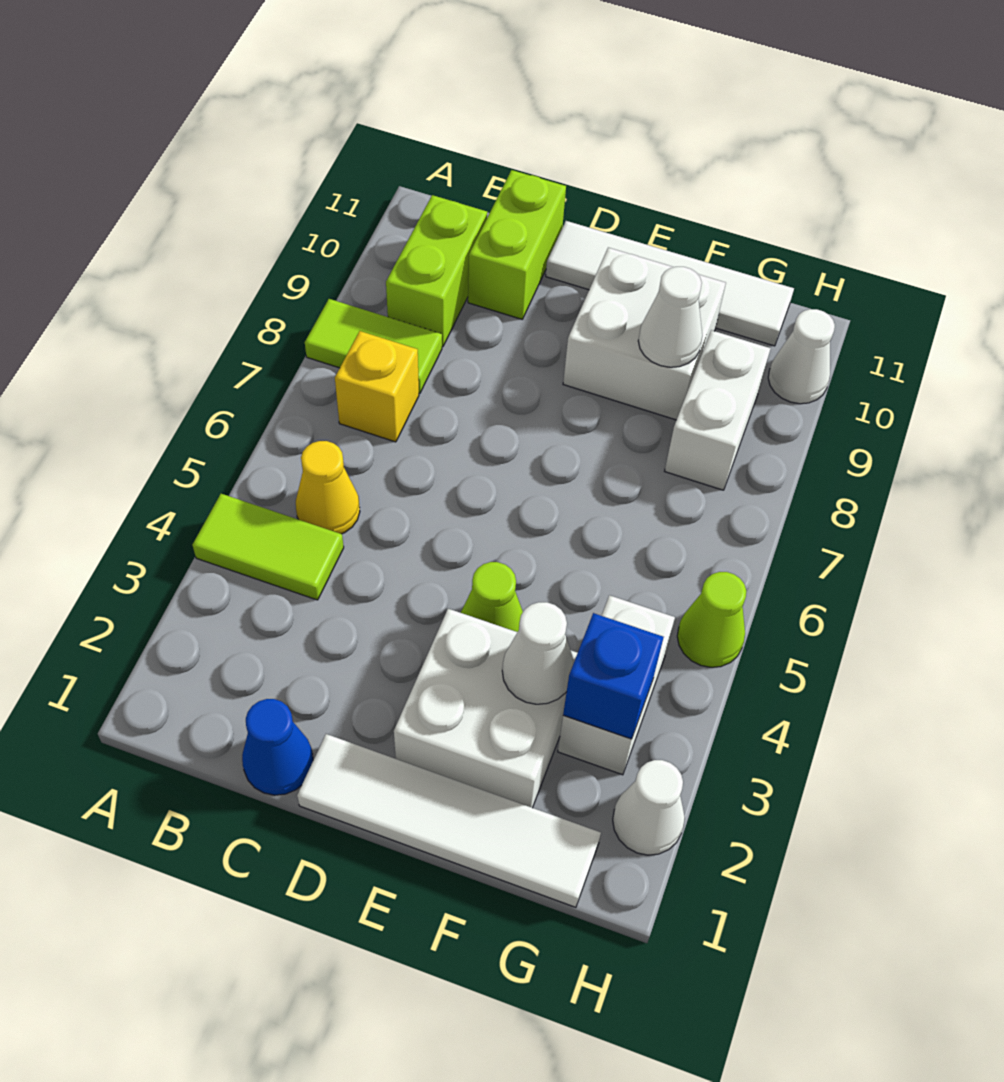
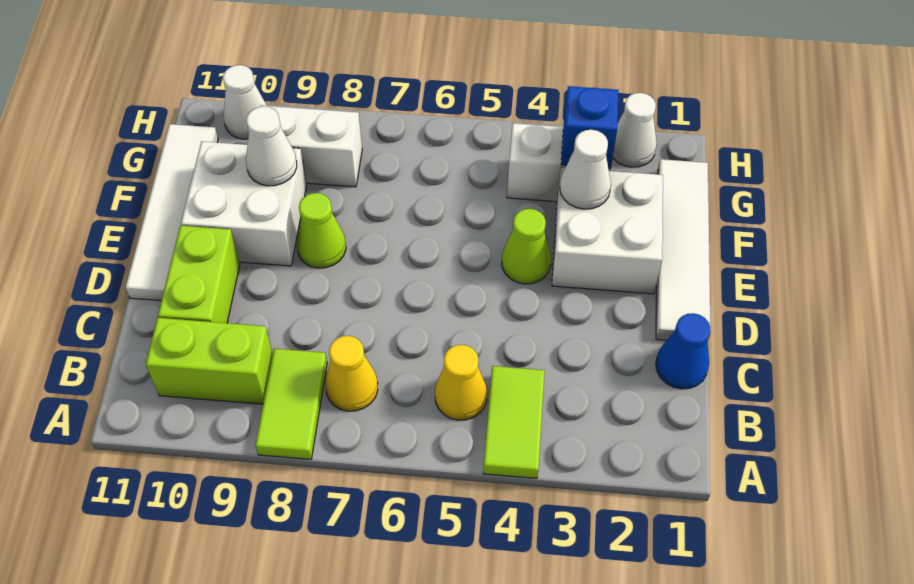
yellow brick B7 level 1 -> yellow cone B7 level 1
lime brick C10:C11 level 1 -> lime brick C10:D10 level 1
lime cone H5 level 1 -> lime cone E8 level 1

